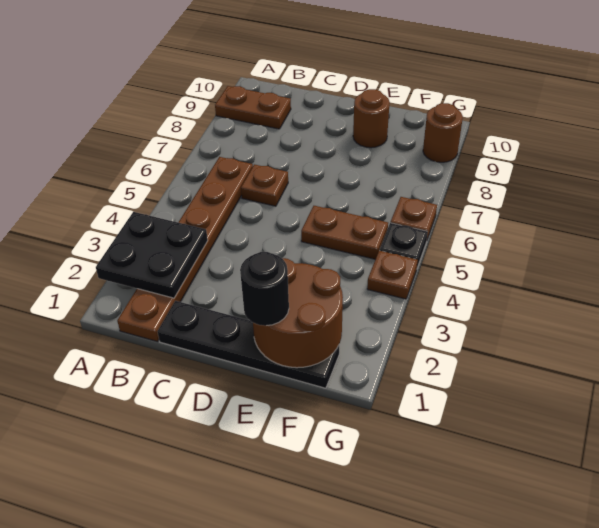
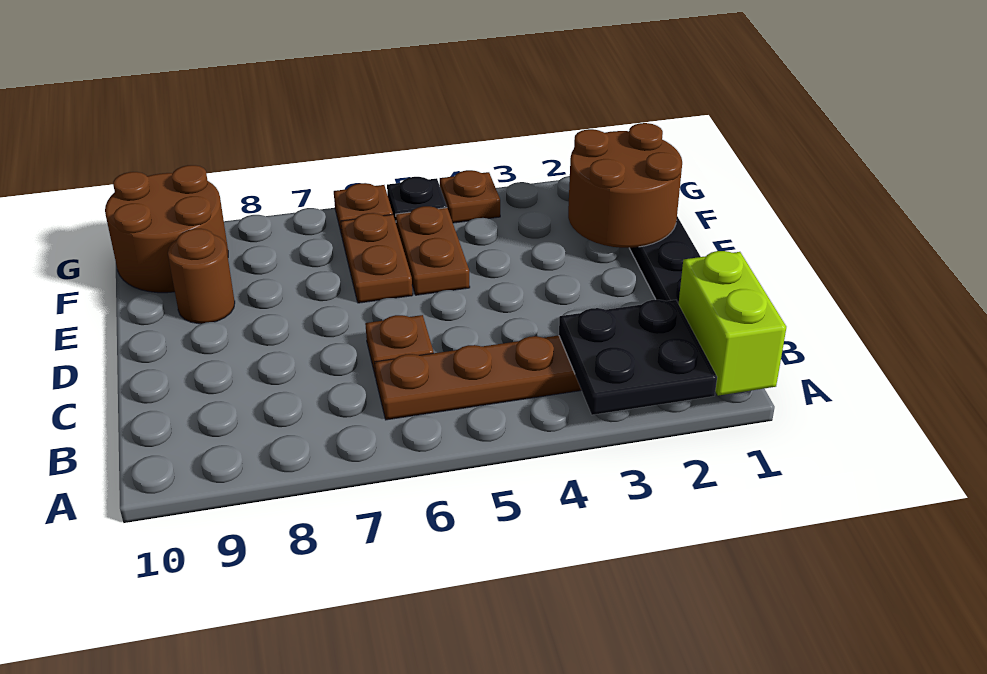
none -> lime brick A1:B1 level 2
brown plate A9:B9 level 1 -> brown plate E6:F6 level 1
black round brick E1 level 3 -> none
brown round brick G9 level 1 -> brown round brick F9:G10 level 1

